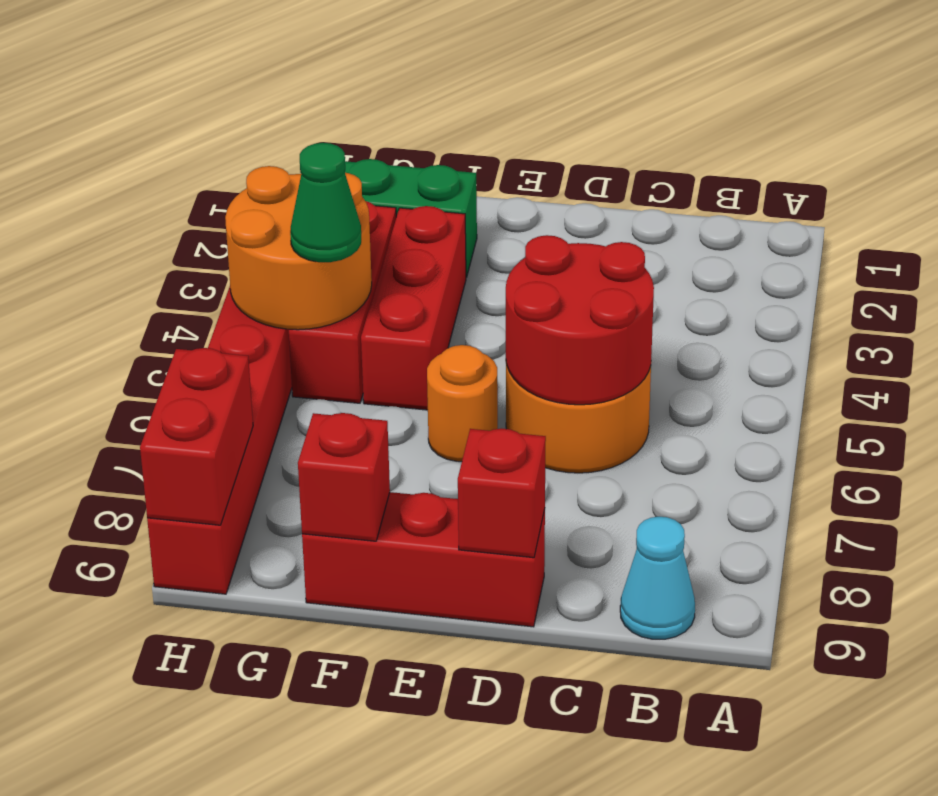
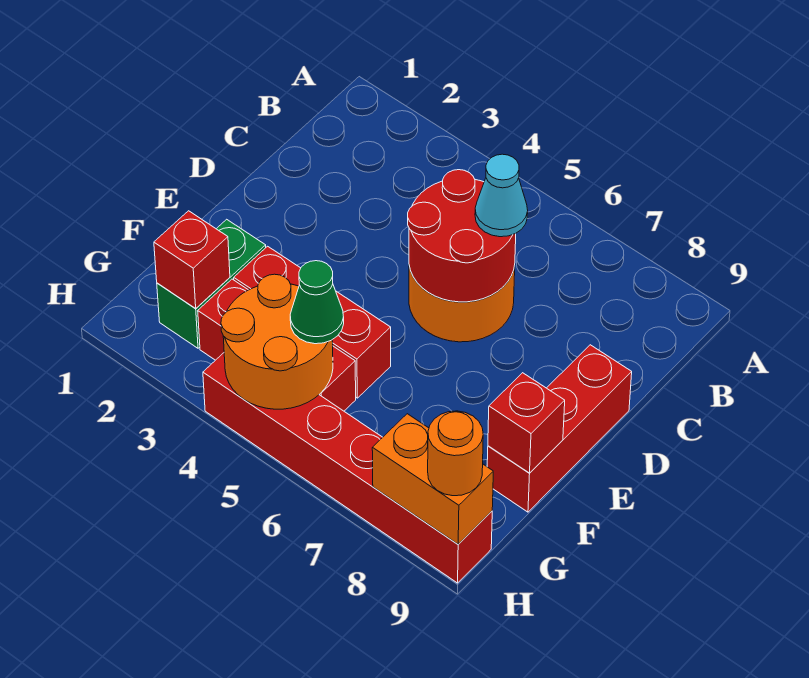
cyan cone B9 level 1 -> cyan cone C6 level 3
red brick D9 level 2 -> red brick G2 level 2
orange round brick E6 level 1 -> orange round brick H9 level 3
red brick H8:H9 level 2 -> orange brick H8:H9 level 2

